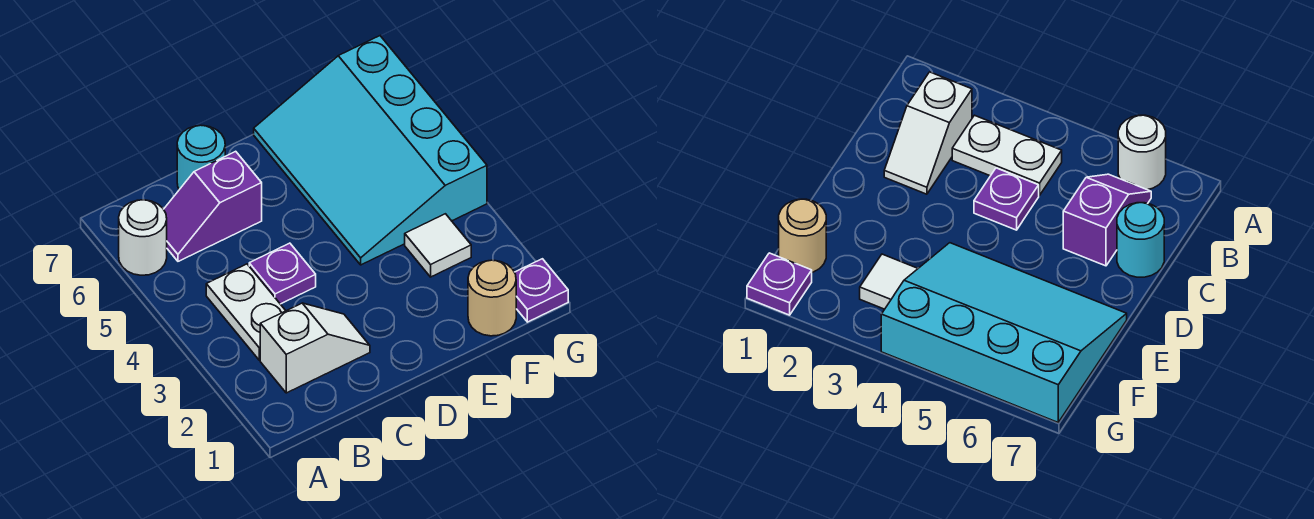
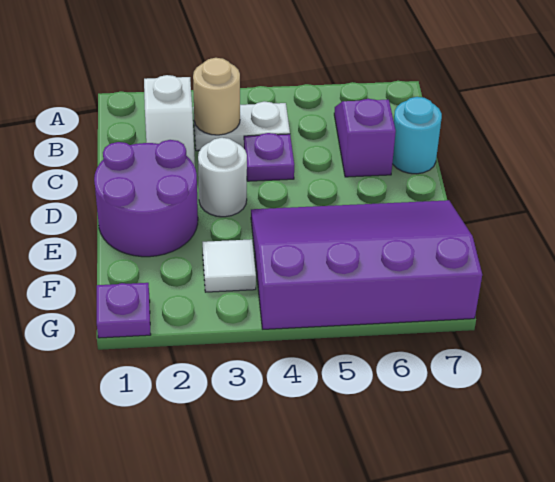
white round brick A6 level 1 -> white round brick D3 level 1
none -> purple round brick D1:E2 level 1
cyan slope E4:G7 level 1 top G -> purple slope E4:G7 level 1 top G
tan round brick F1 level 1 -> tan round brick B3 level 2

